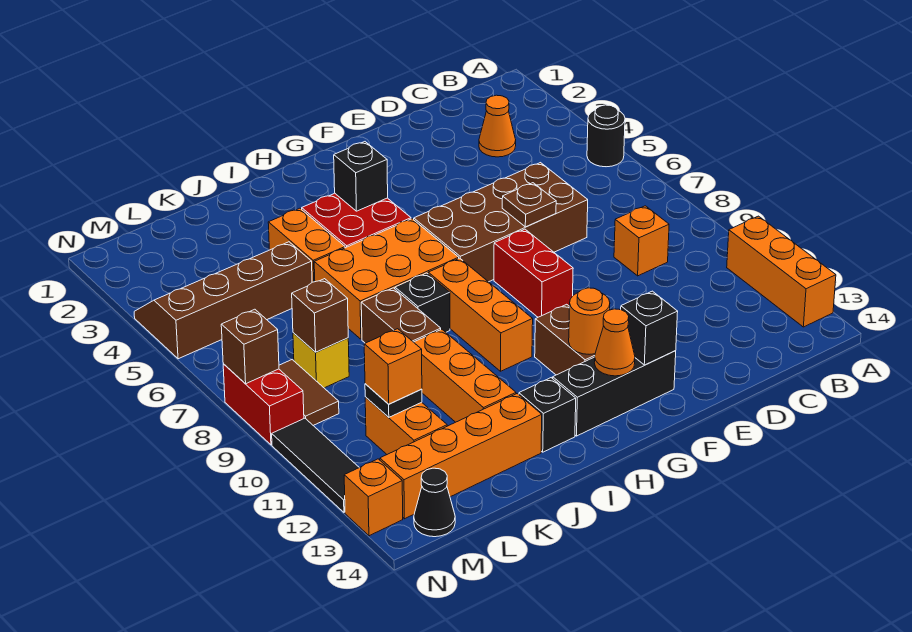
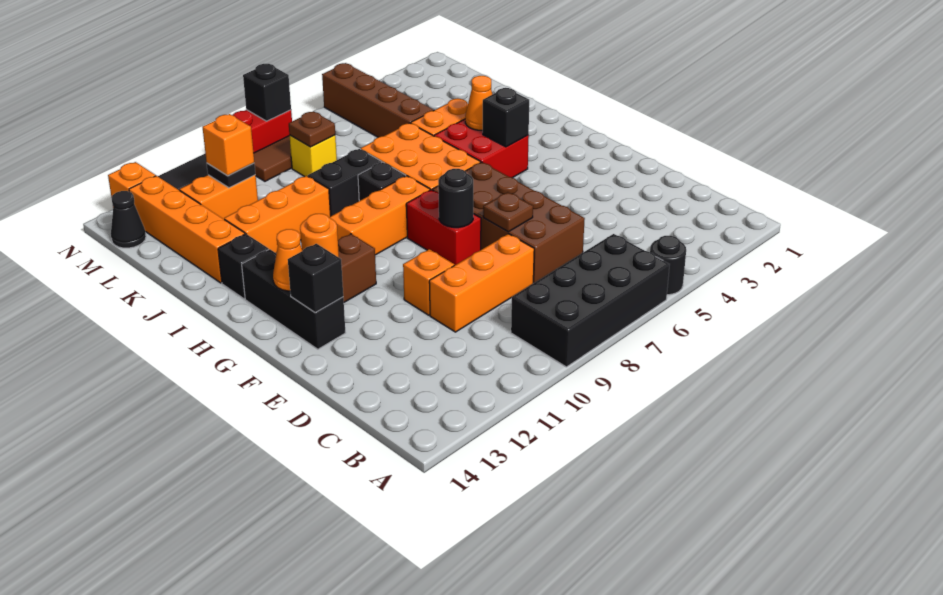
none -> black brick A6:B9 level 1
orange brick A11:A13 level 1 -> orange brick D8:D10 level 1
orange cone C3 level 1 -> orange cone I4 level 2
orange brick C9 level 1 -> orange brick E10 level 1
red brick F8:F9 level 1 -> red brick F8:G8 level 1
none -> black round brick F8 level 2
brown brick J8:J9 level 1 -> black brick J8:J9 level 1
brown brick L8 level 2 -> brown plate L8 level 2
brown brick N8 level 2 -> black brick N8 level 2

